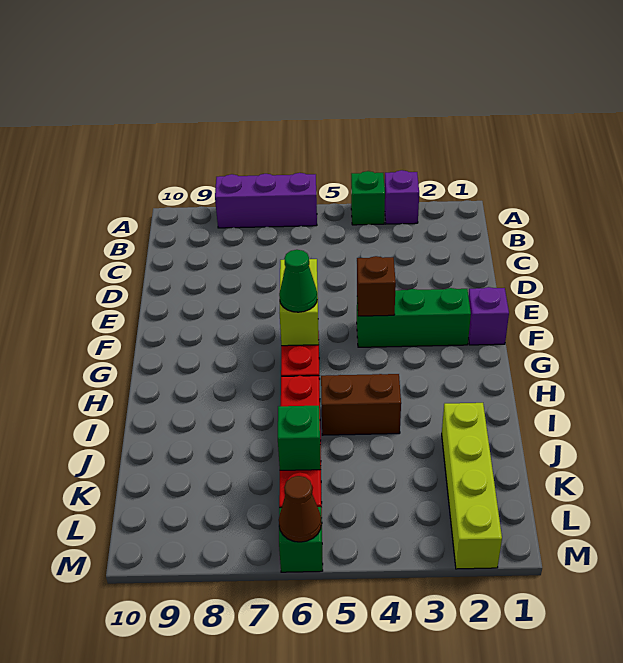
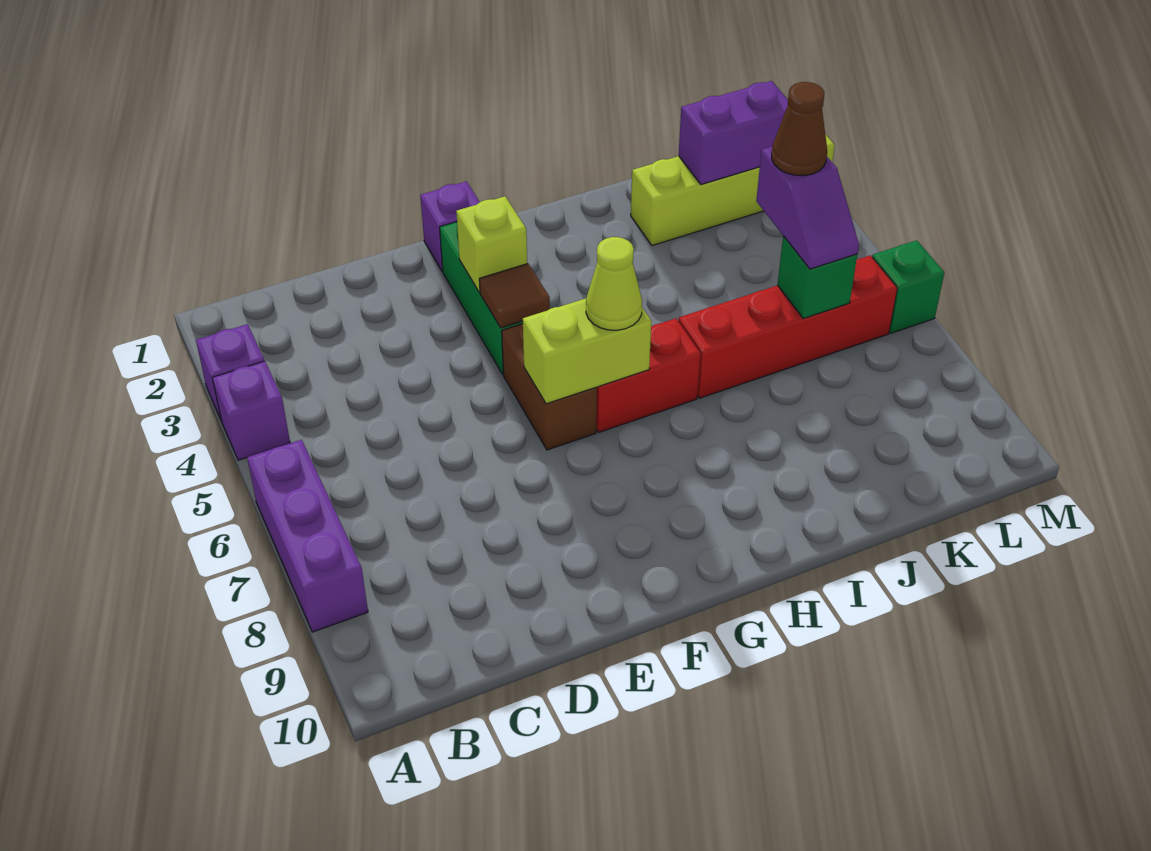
green brick A4 level 1 -> purple brick A4 level 1
none -> lime brick F3 level 2
brown brick F4 level 2 -> brown tile F4 level 2
green cone G6 level 3 -> lime cone G6 level 3
brown brick I4:I5 level 1 -> brown brick F5:F6 level 1
none -> purple brick K2:L2 level 2
none -> purple slope K5:K6 level 3 top 5
brown cone M6 level 2 -> brown cone K5 level 4

